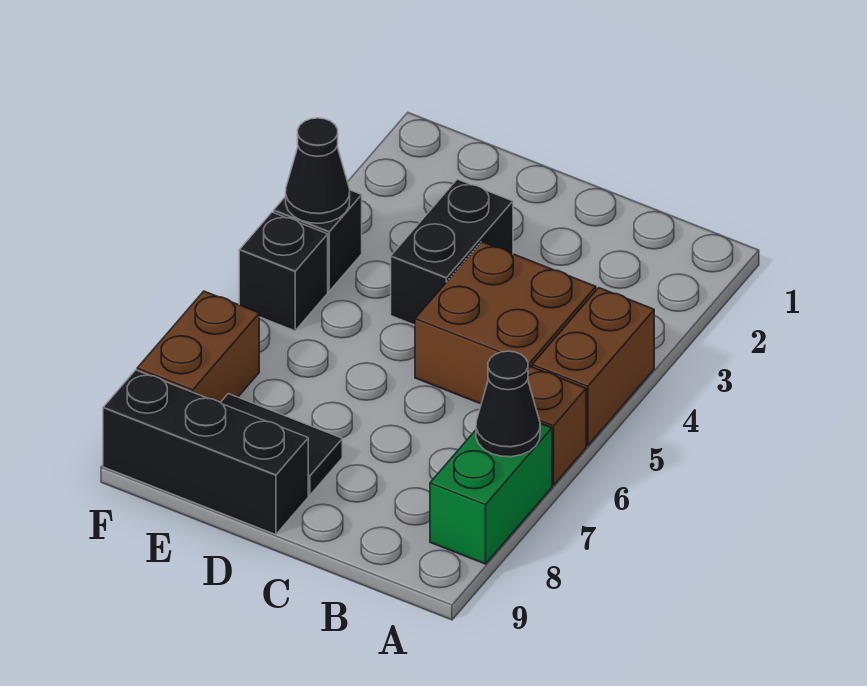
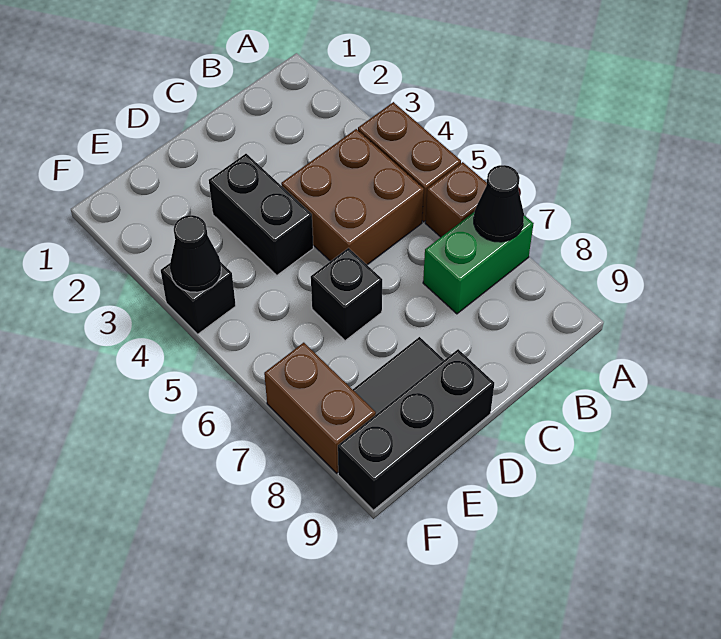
green brick A7:A8 level 1 -> green brick A7:B7 level 1
black brick F5 level 1 -> black brick D6 level 1

